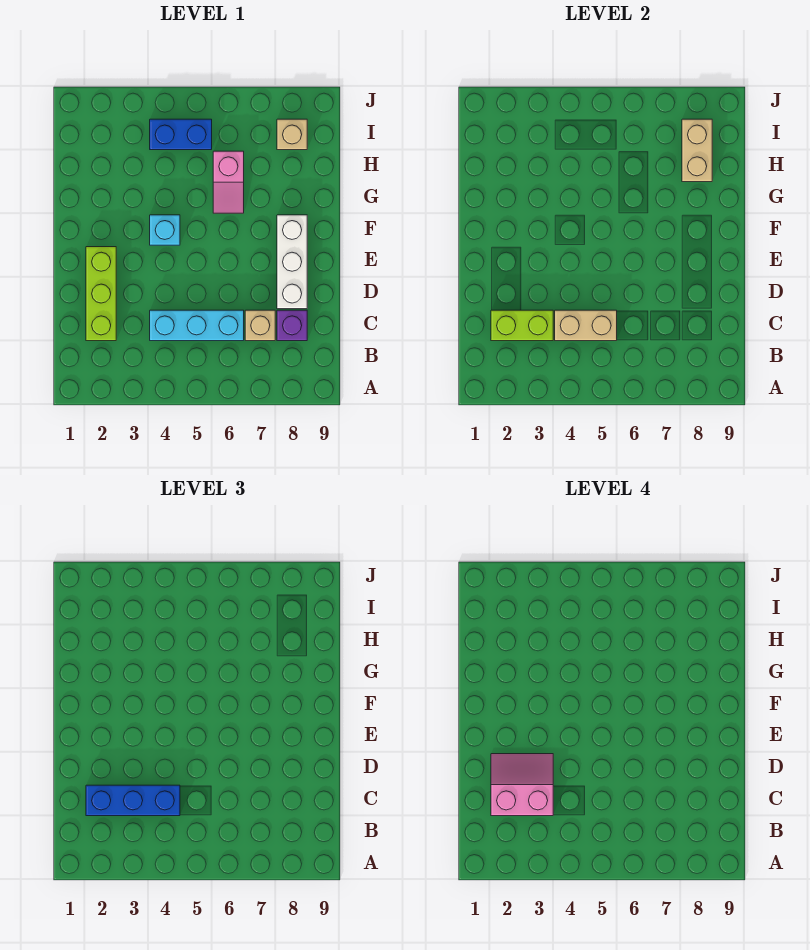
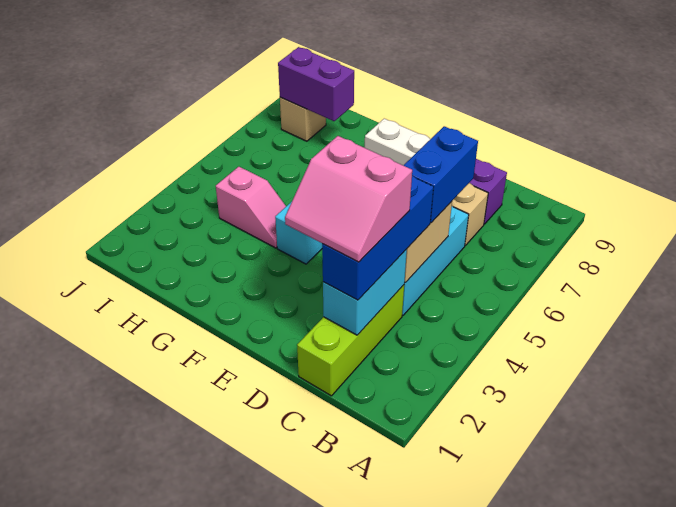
lime brick C2:E2 level 1 -> lime brick C1:C3 level 1
lime brick C2:C3 level 2 -> cyan brick C2:C3 level 2
pink slope C2:D3 level 4 top C -> pink slope C2:D3 level 4 top 3
pink slope G6:H6 level 1 top H -> pink slope G4:H4 level 1 top H
tan brick H8:I8 level 2 -> purple brick H8:I8 level 2
blue brick I4:I5 level 1 -> blue brick C5:C6 level 3

